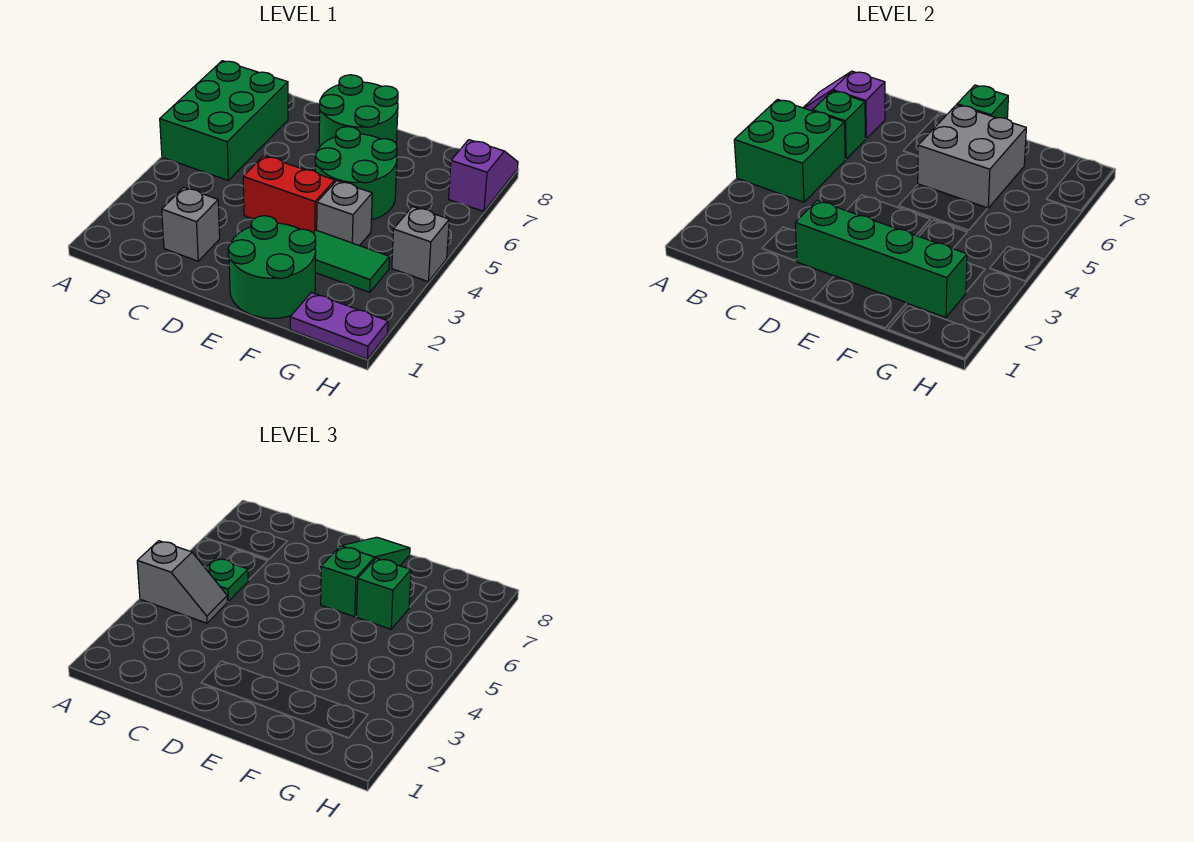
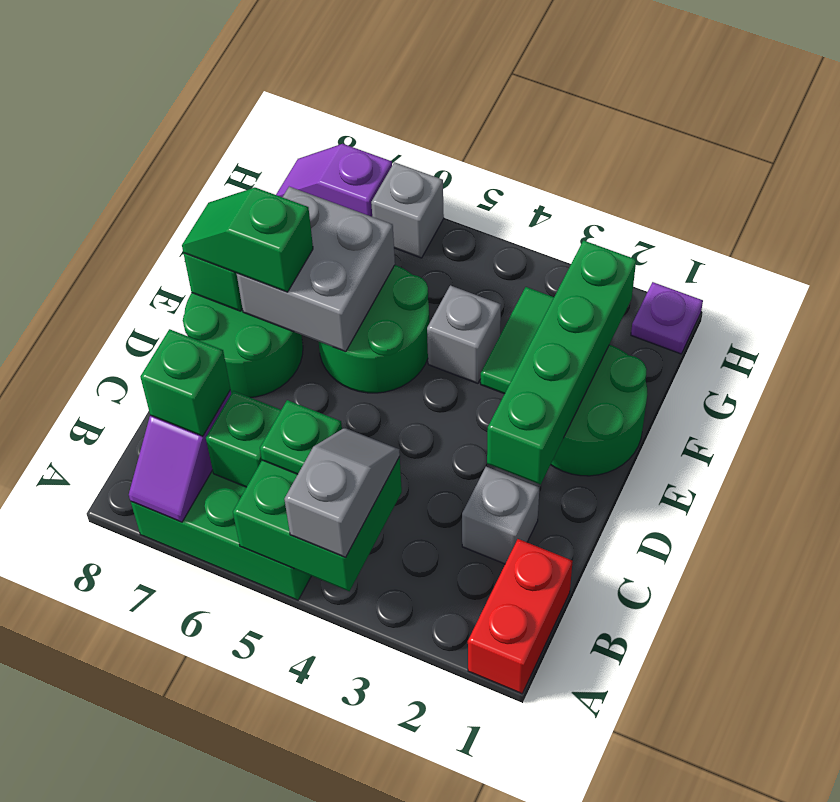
red brick D4:E4 level 1 -> red brick A1:B1 level 1
green slope E6:E8 level 3 top 6 -> green slope E7:E8 level 3 top 7
green brick F6 level 3 -> green brick B7 level 3
purple plate G1:H1 level 1 -> purple plate H1 level 1
grey brick H4 level 1 -> grey brick H6 level 1

